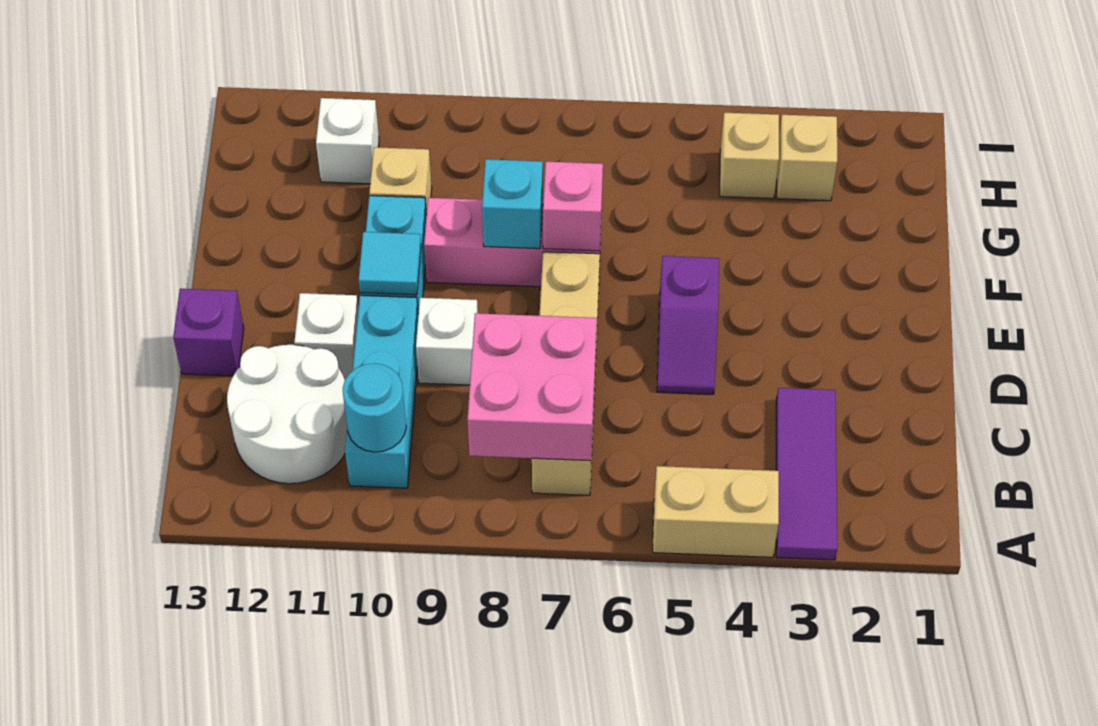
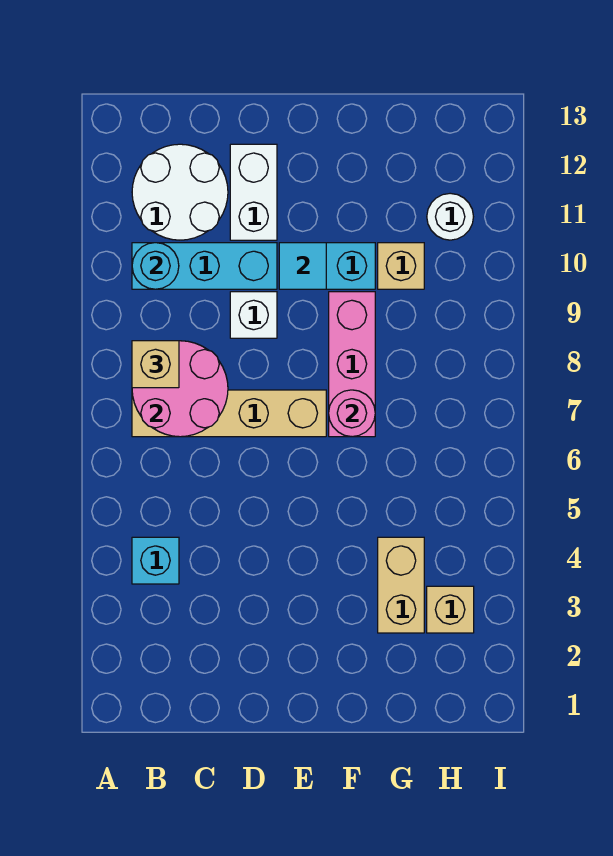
purple tile A3:C3 level 1 -> none
tan brick A4:A5 level 1 -> tan brick G3:G4 level 1
pink brick B7:C8 level 2 -> pink round brick B7:C8 level 2
purple slope D5:E5 level 1 top E -> none
white brick D11 level 1 -> white brick D11:D12 level 1
purple brick D13 level 1 -> none
pink brick F7 level 2 -> pink round brick F7 level 2
cyan brick F8 level 2 -> cyan brick B4 level 1
tan brick H4 level 1 -> tan brick B8 level 3
white brick H11 level 1 -> white round brick H11 level 1

